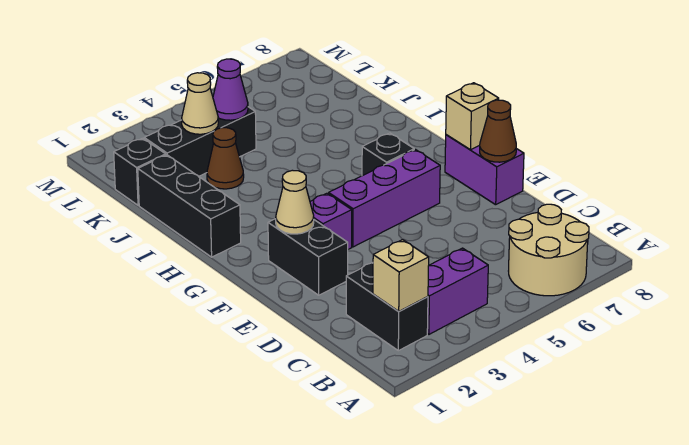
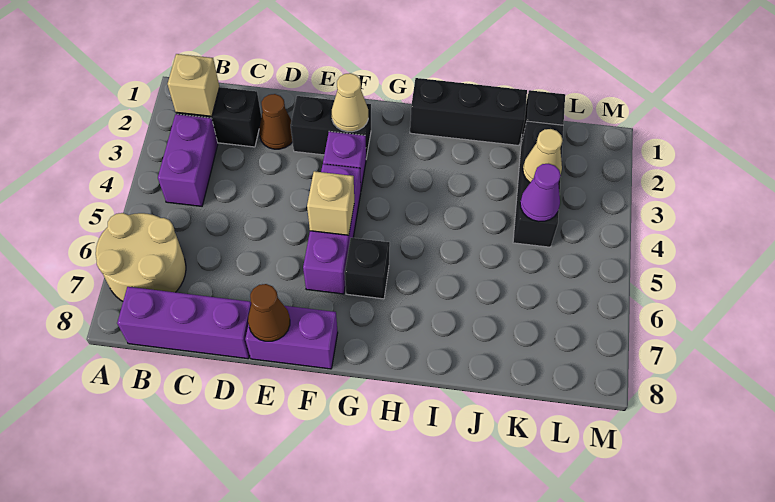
none -> purple brick B8:D8 level 1
tan brick F8 level 2 -> tan brick F5 level 2
brown cone J3 level 1 -> brown cone D2 level 1

